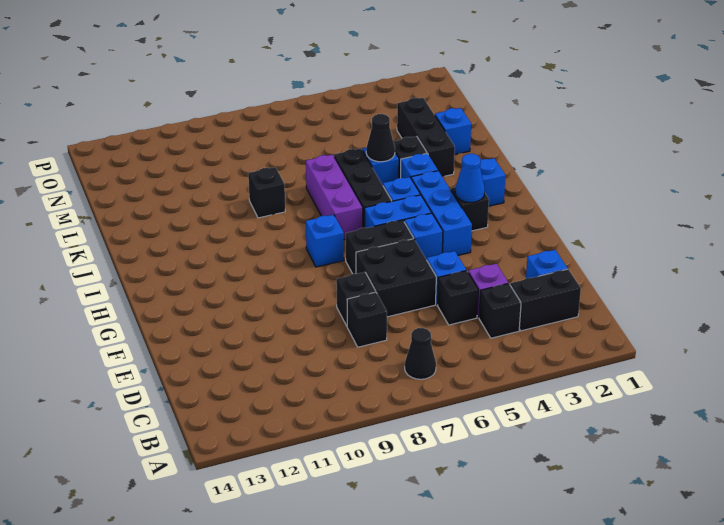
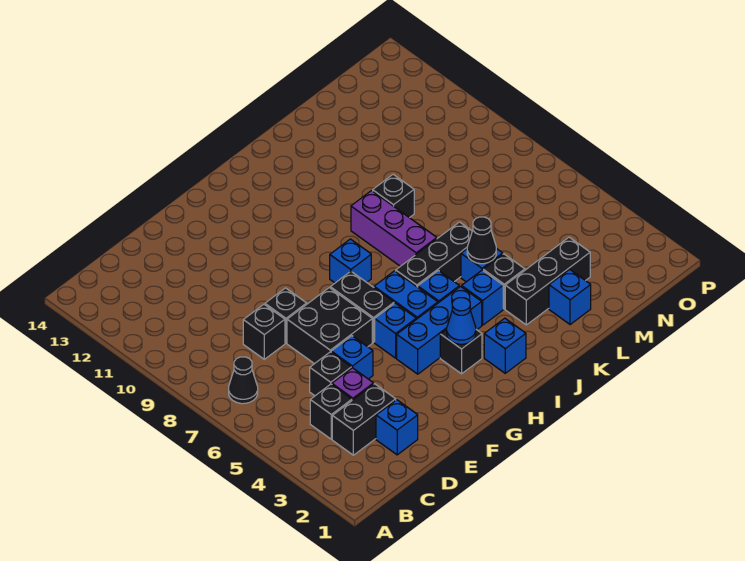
black brick C2:C3 level 1 -> black brick C3:D3 level 1
purple brick I7:K7 level 1 -> purple brick J7:J9 level 1

